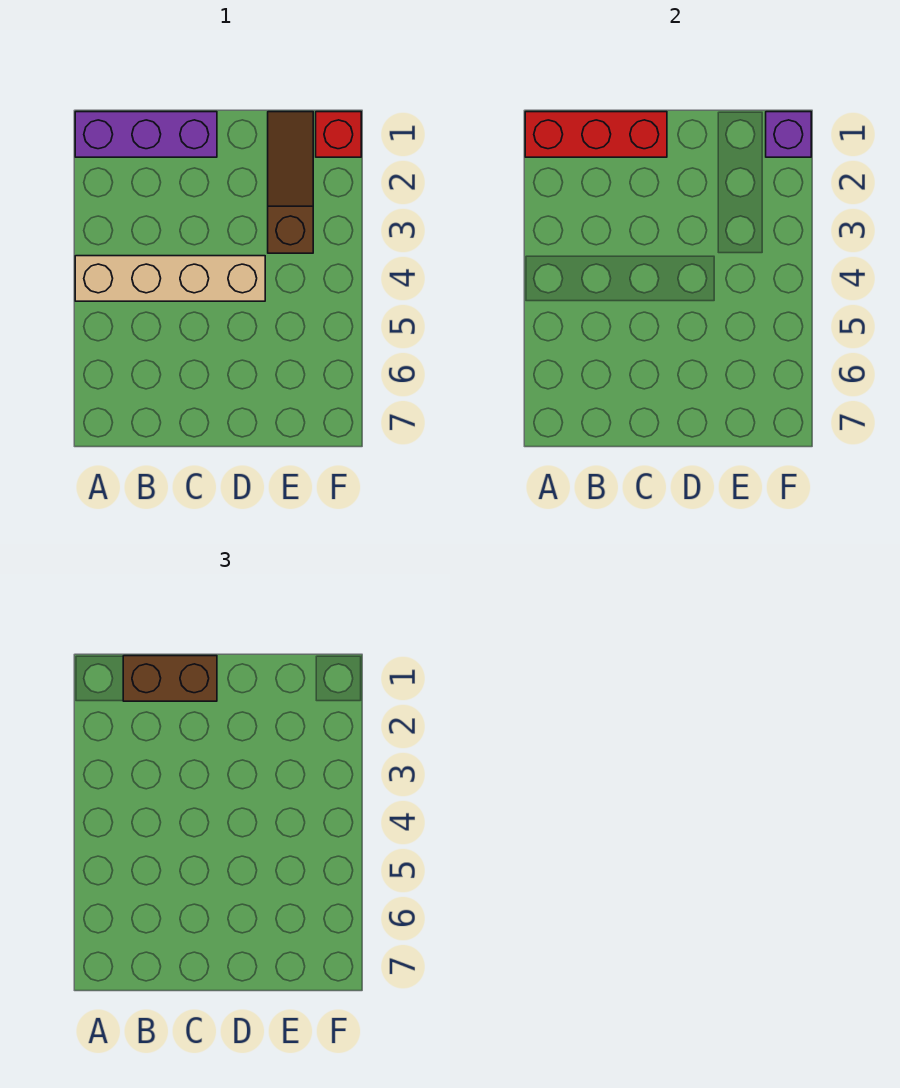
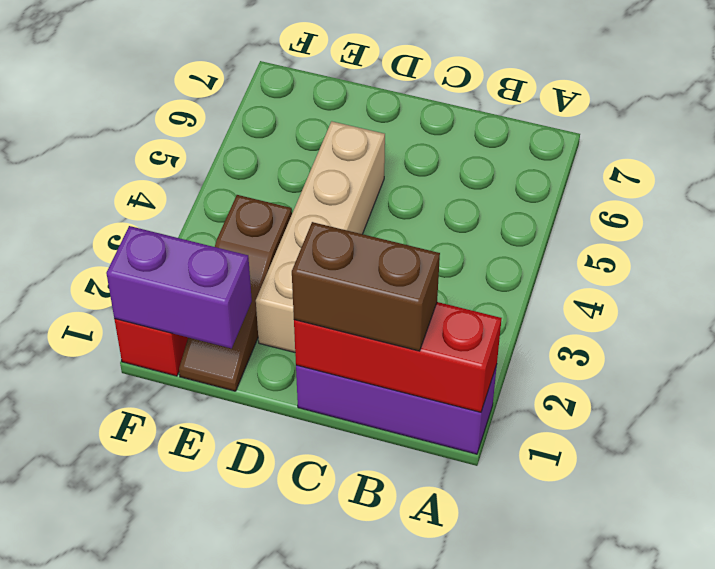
tan brick A4:D4 level 1 -> tan brick D2:D5 level 1
purple brick F1 level 2 -> purple brick E1:F1 level 2

